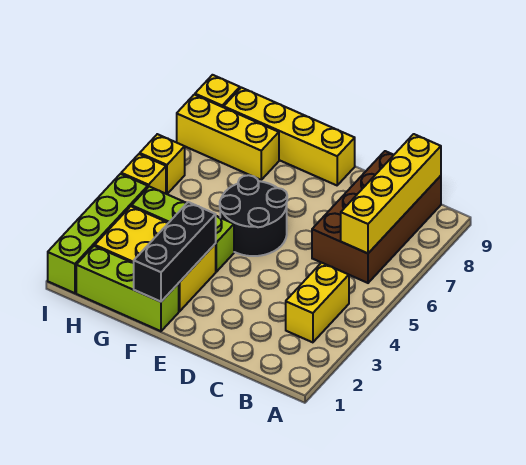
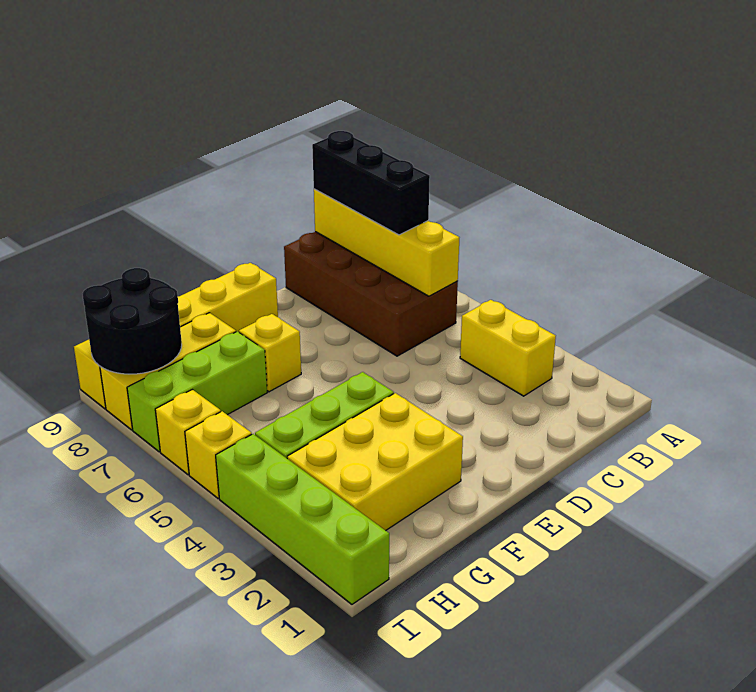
black round brick E5:F6 level 1 -> black round brick H8:I9 level 2
lime brick F1:H1 level 1 -> lime brick G7:I7 level 1
black brick F1:F3 level 2 -> black brick B7:B9 level 3
none -> yellow brick F7 level 1

